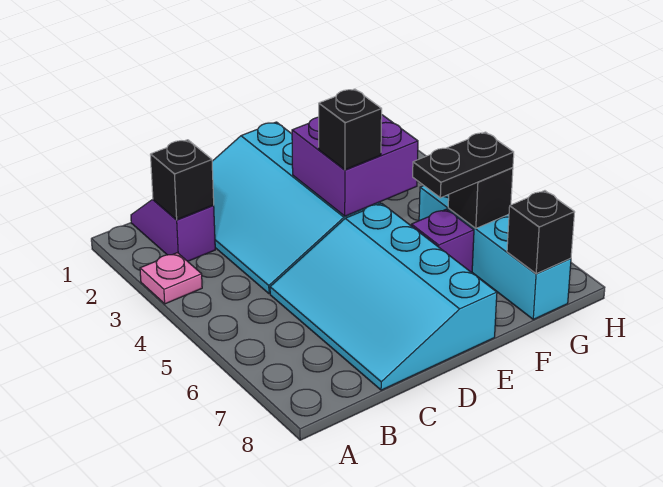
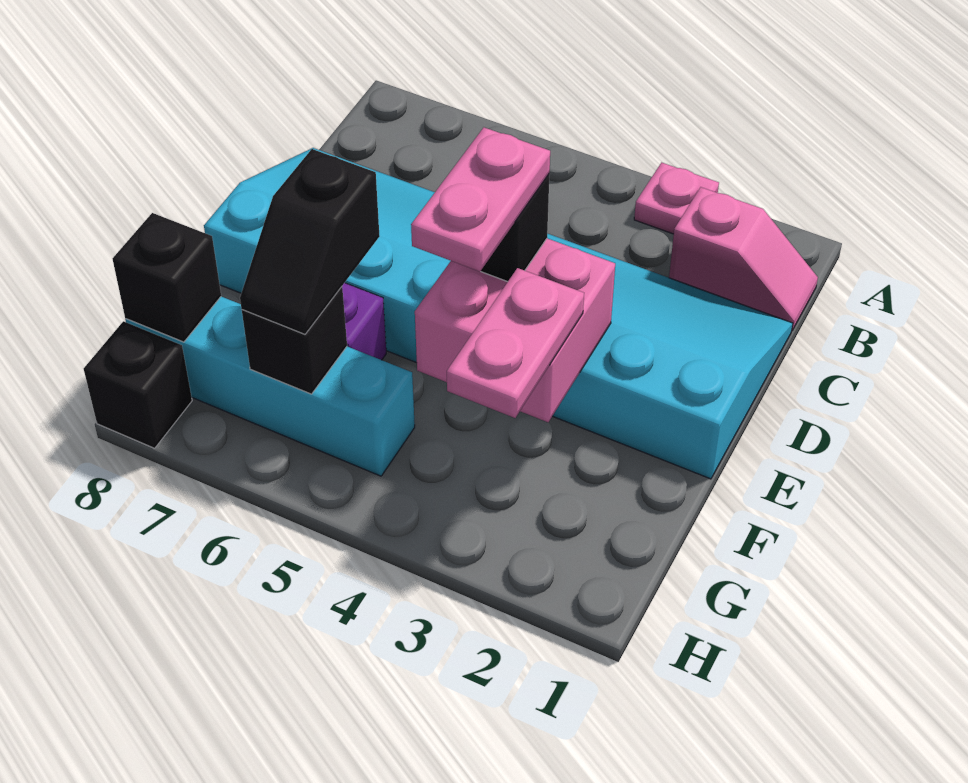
purple slope B1:B2 level 1 top 2 -> pink slope B1:B2 level 1 top 2
black brick B2 level 2 -> black brick H8 level 1
purple brick E3:F4 level 2 -> pink brick E3:F4 level 2
none -> pink plate E4:F4 level 4
none -> pink plate F3:G3 level 3
black plate F6:G6 level 3 -> black slope F6:G6 level 3 top F

